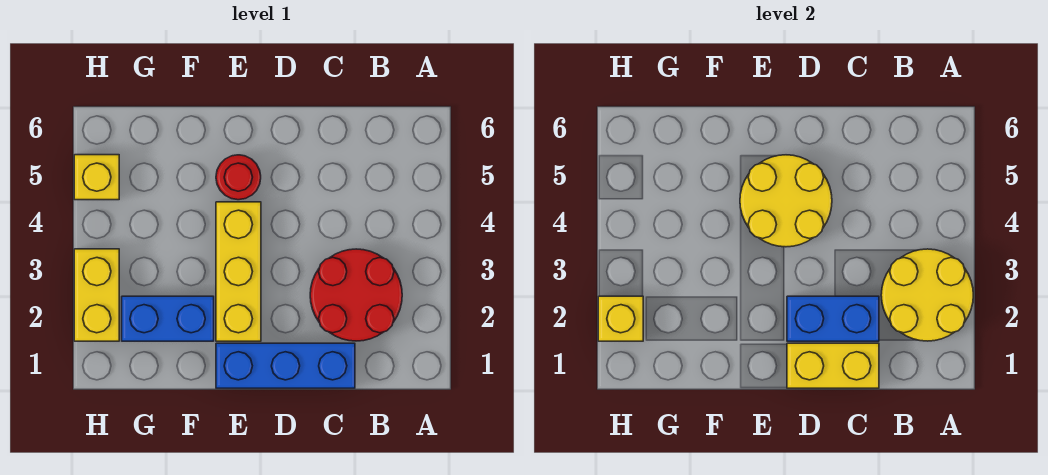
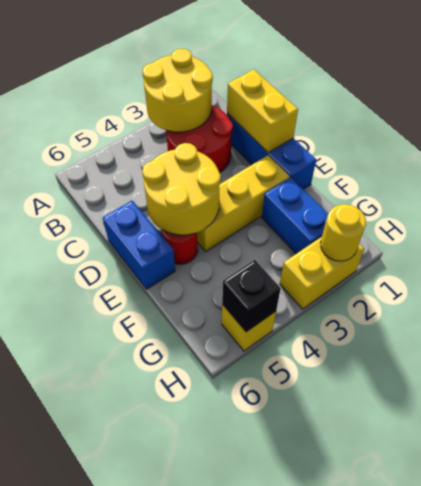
blue brick C2:D2 level 2 -> blue brick D6:E6 level 1
yellow brick H2 level 2 -> yellow round brick H2 level 2
none -> black brick H5 level 2

